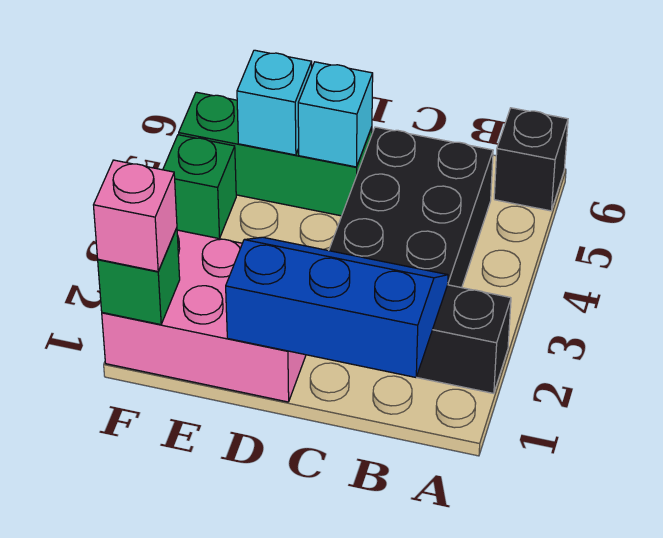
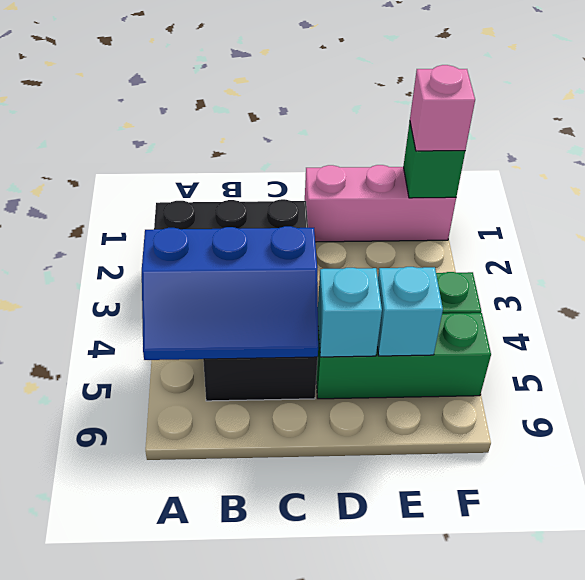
black brick A6 level 1 -> none
blue slope B1:D2 level 2 top 1 -> blue slope A4:C5 level 2 top 4
pink brick D1:F2 level 1 -> pink brick D1:F1 level 1

